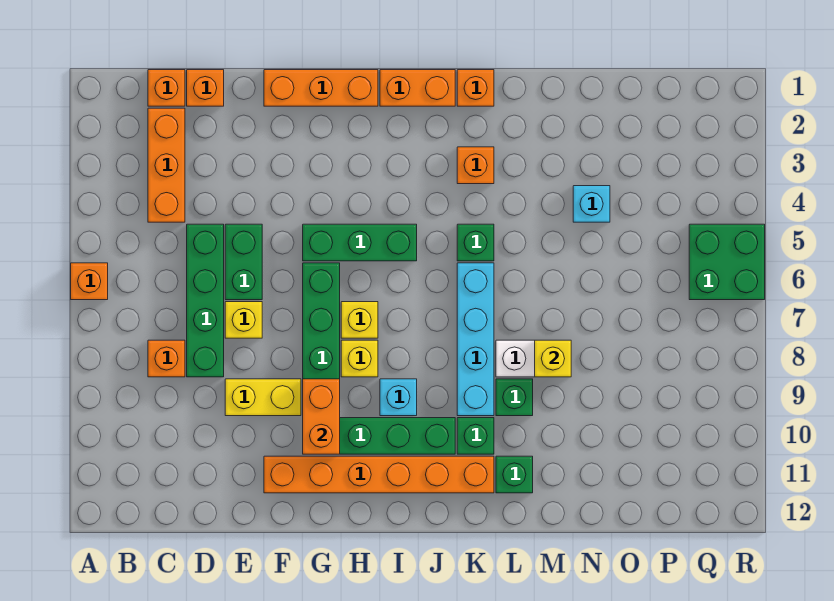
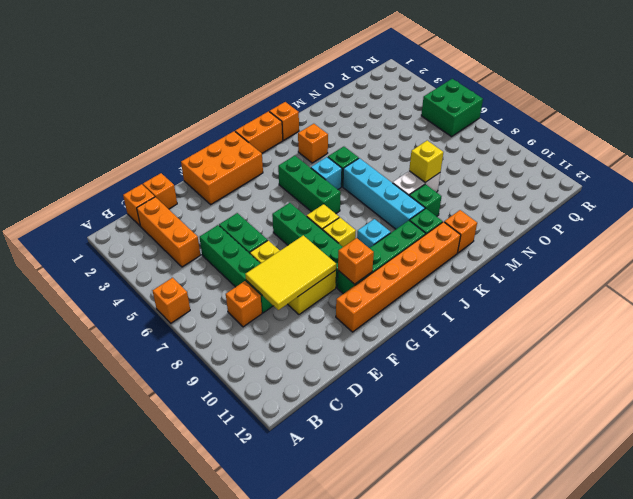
none -> yellow tile D8:F9 level 2
orange brick F1:H1 level 1 -> orange brick F1:H2 level 1
green brick G5:I5 level 1 -> green brick I4:I6 level 1
orange brick G9:G10 level 2 -> orange brick G10 level 2
green brick L11 level 1 -> orange brick L11 level 1
cyan brick N4 level 1 -> cyan brick J5 level 1

